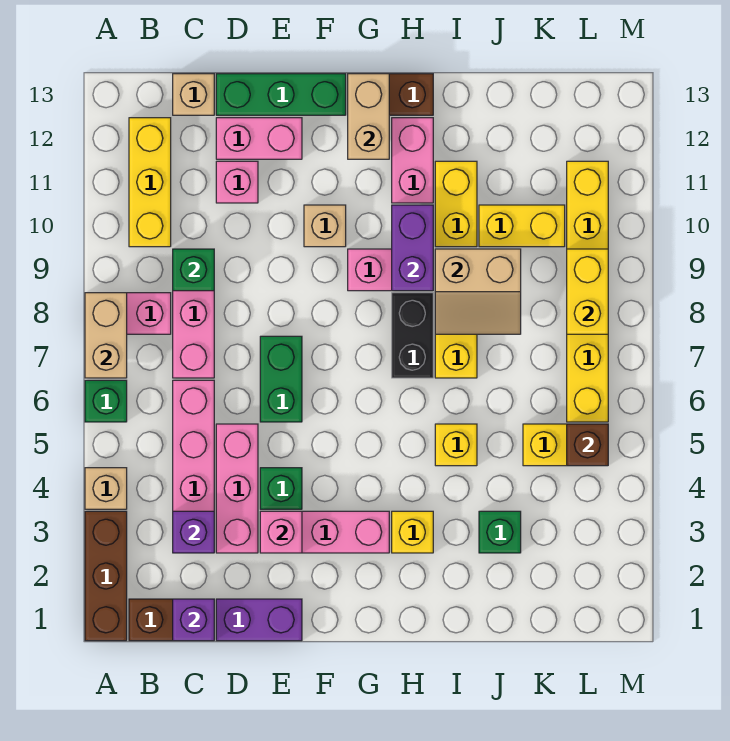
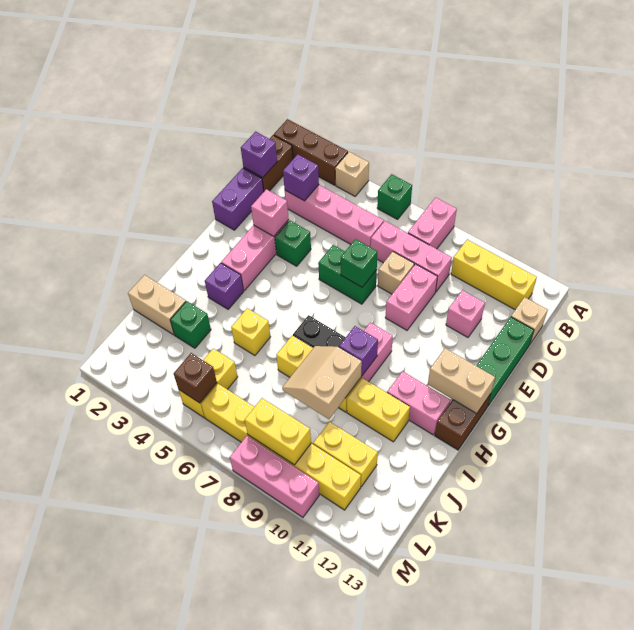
tan brick A7:A8 level 2 -> tan brick J1:J2 level 1
green brick C9 level 2 -> green brick E7 level 2
pink brick D3:D5 level 1 -> pink brick M8:M10 level 1
pink brick D12:E12 level 1 -> pink brick D9:E9 level 1
tan brick F10 level 1 -> tan brick D8 level 1
yellow brick H3 level 1 -> purple brick H3 level 1
purple brick H9:H10 level 2 -> purple brick H9 level 2
yellow brick J10:K10 level 1 -> yellow brick K10:K11 level 1

